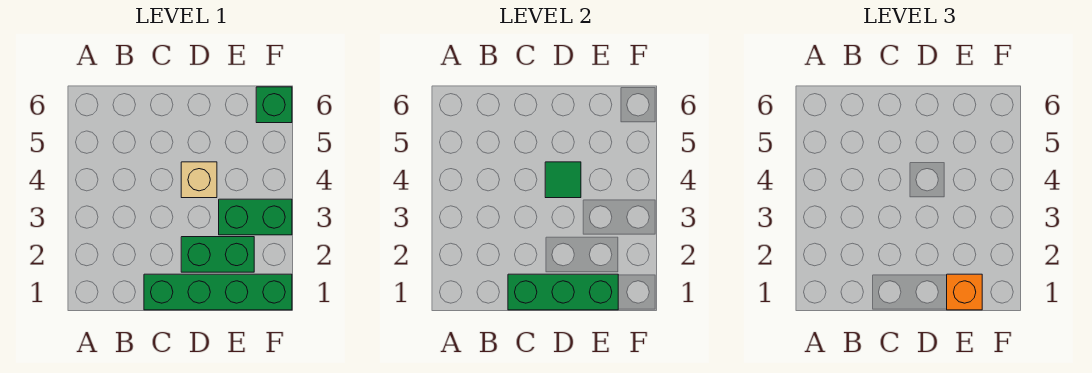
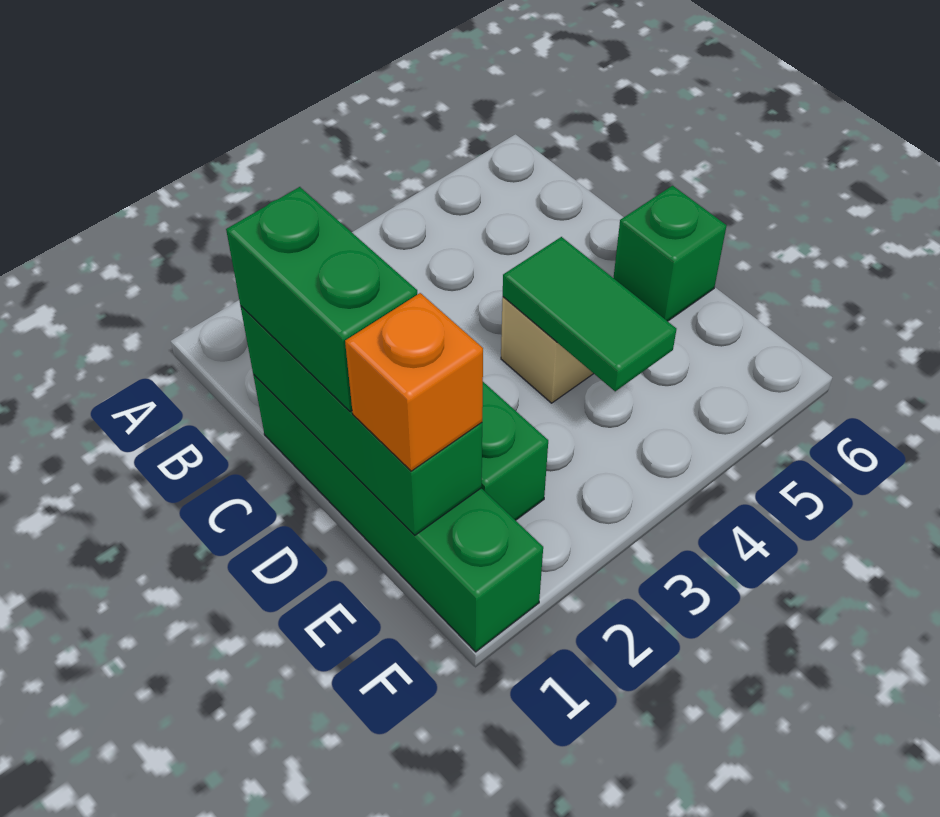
green tile D4 level 2 -> green tile D4:E4 level 2
green brick E3:F3 level 1 -> green brick C1:D1 level 3
green brick F6 level 1 -> green brick D6 level 1

